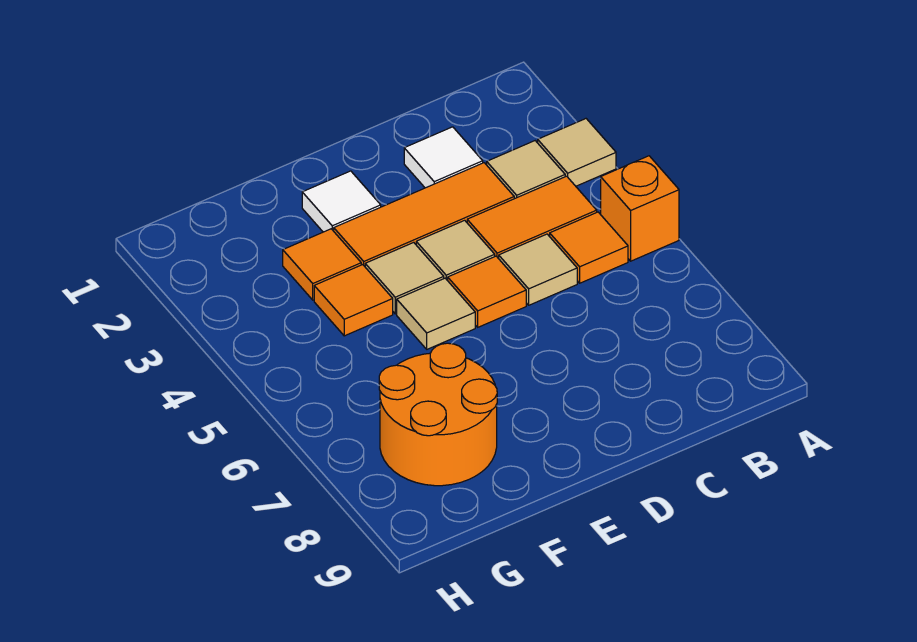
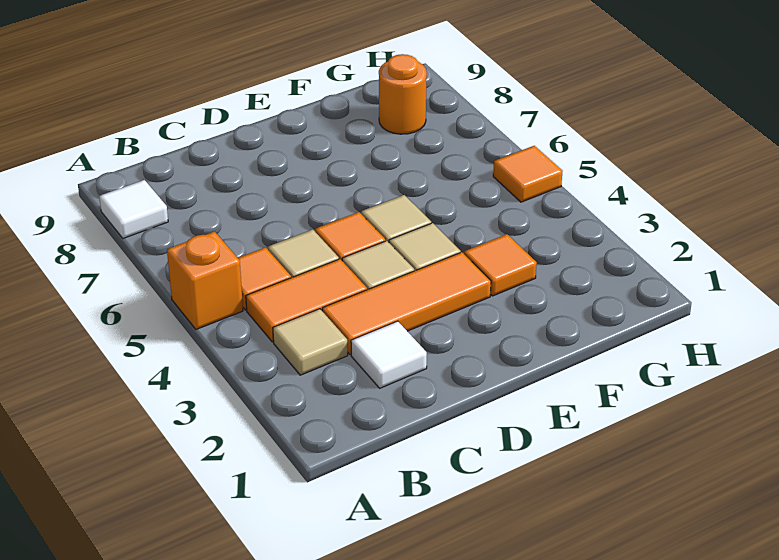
tan tile A3 level 1 -> none
white tile E2 level 1 -> white tile A8 level 1
orange tile F4 level 1 -> orange tile H5 level 1
orange round brick F7:G8 level 1 -> orange round brick G8 level 1

